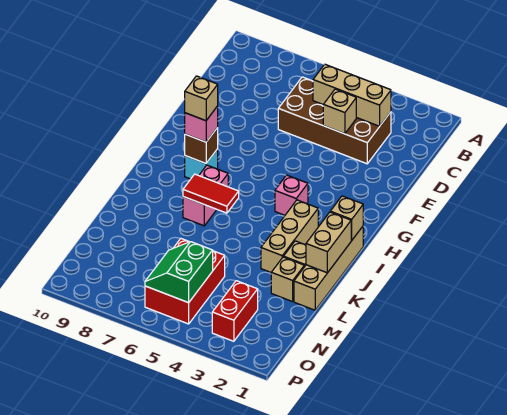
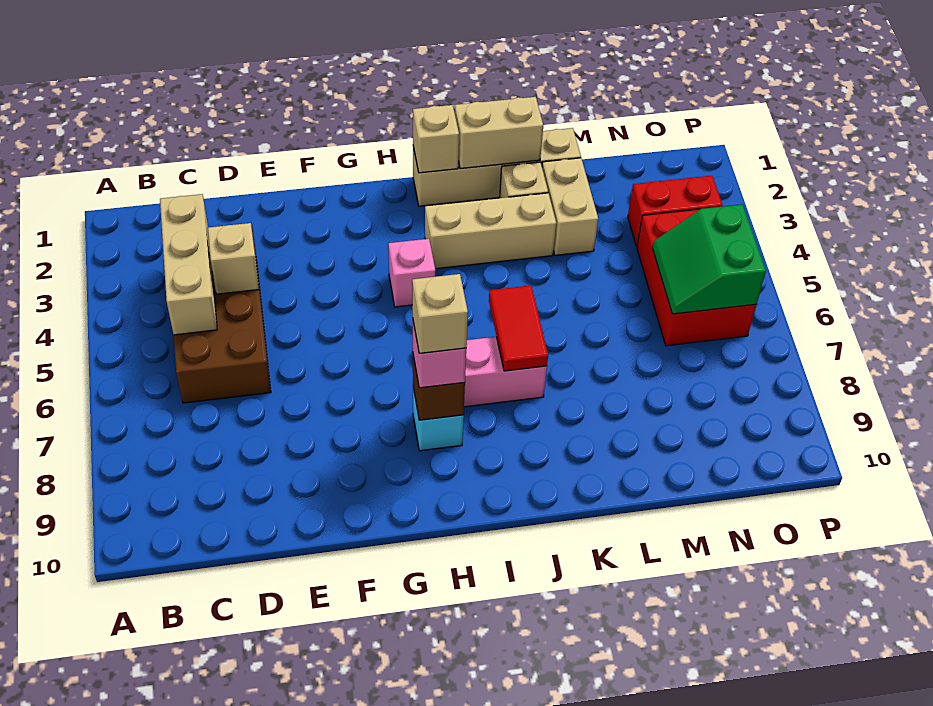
tan brick L2 level 1 -> tan brick L2:L3 level 1
red brick M5:O6 level 1 -> red brick N4:O6 level 1
green slope N5:O6 level 2 top 5 -> green slope N5:O6 level 2 top O

